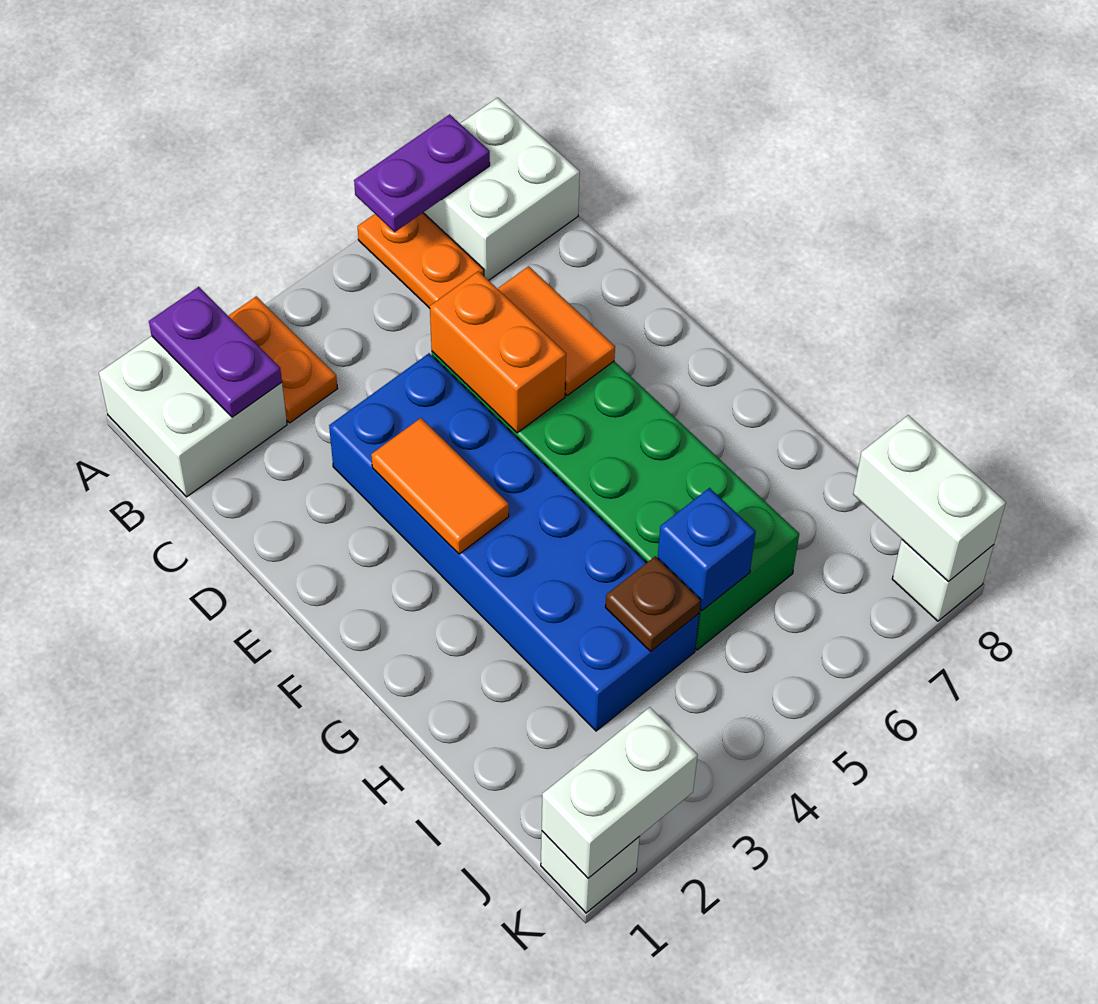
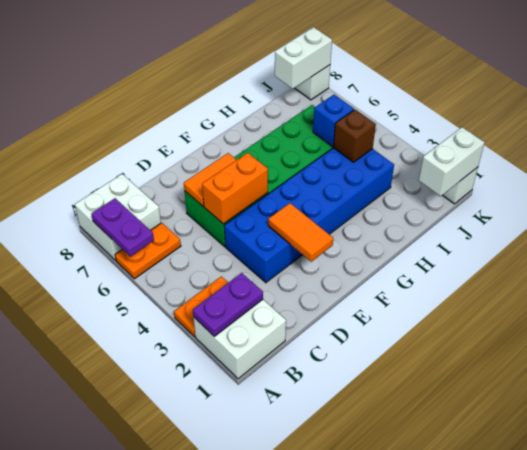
orange tile E3:F3 level 2 -> orange tile E2:E3 level 2
brown plate I4 level 2 -> brown brick I4 level 2
white brick K1:K2 level 2 -> white brick J1:K1 level 2

